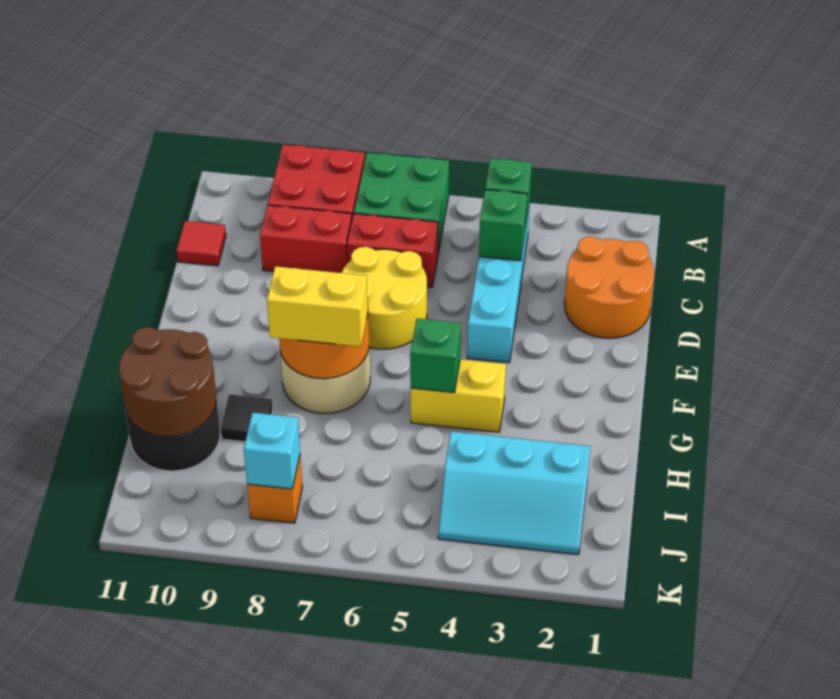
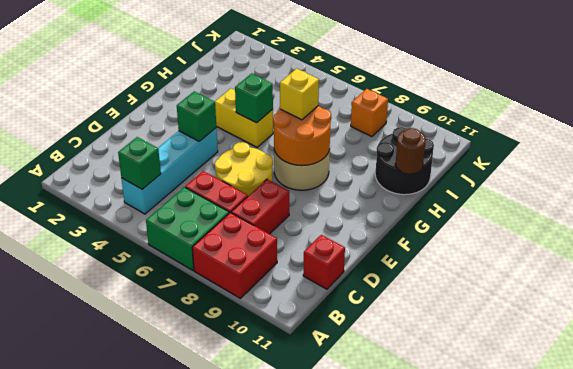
orange round brick C1:D2 level 1 -> none
green brick C4 level 2 -> green brick E4 level 2
red brick C8:C9 level 1 -> red brick C8:D8 level 1
red tile C11 level 1 -> red brick C11 level 1
yellow brick G7:G8 level 3 -> yellow brick G7 level 3
black tile H9 level 1 -> none
brown round brick H10:I11 level 2 -> brown round brick H11 level 2
cyan slope I2:J4 level 1 top I -> none
cyan brick J8 level 2 -> none

